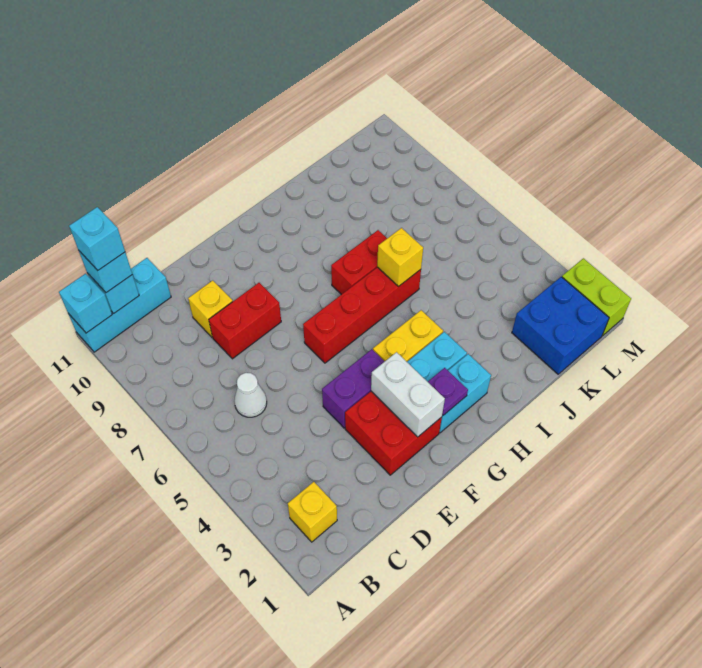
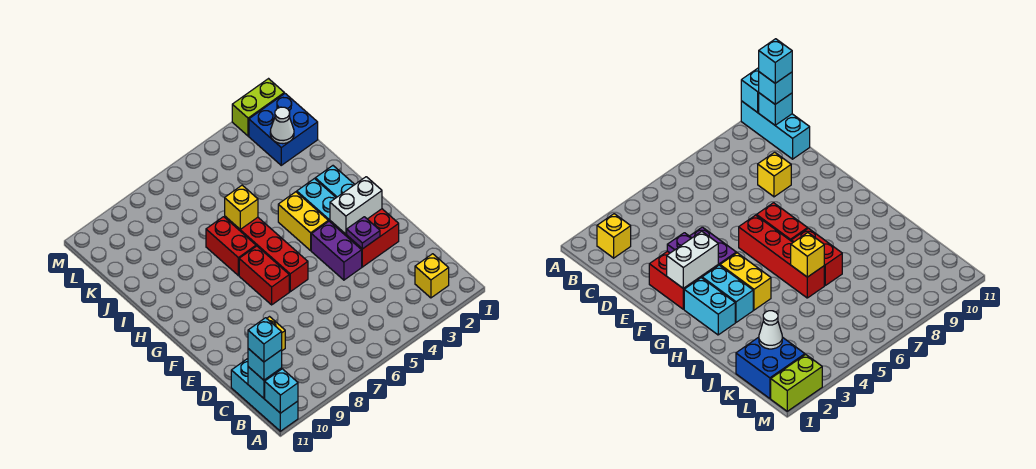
white cone C6 level 1 -> white cone K2 level 2
red brick D8:E8 level 1 -> red brick F7:G7 level 1
purple plate G2 level 2 -> purple plate E3 level 2

